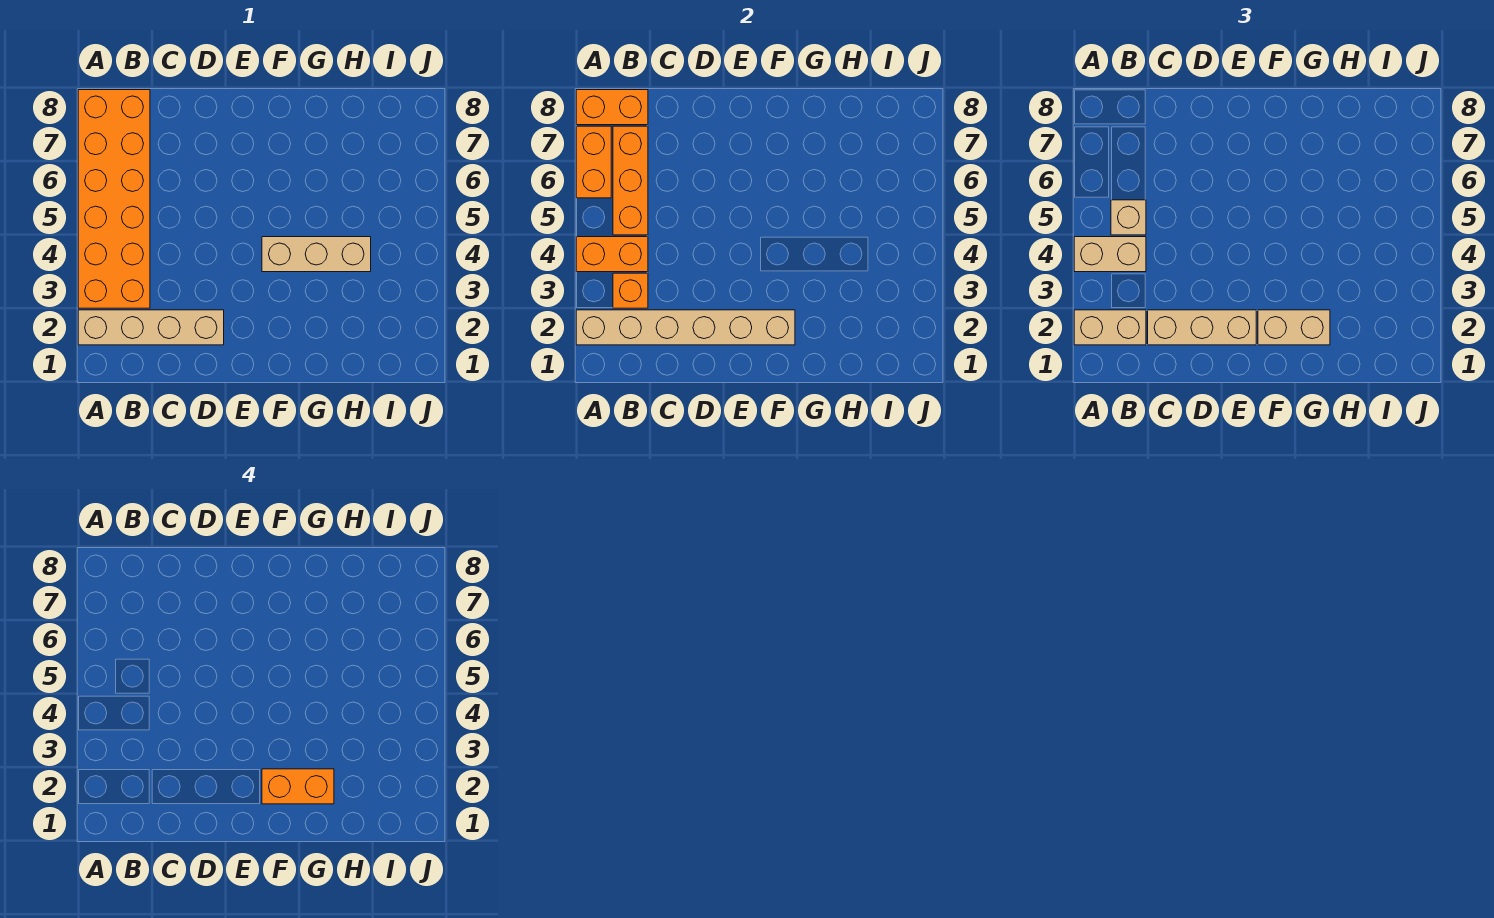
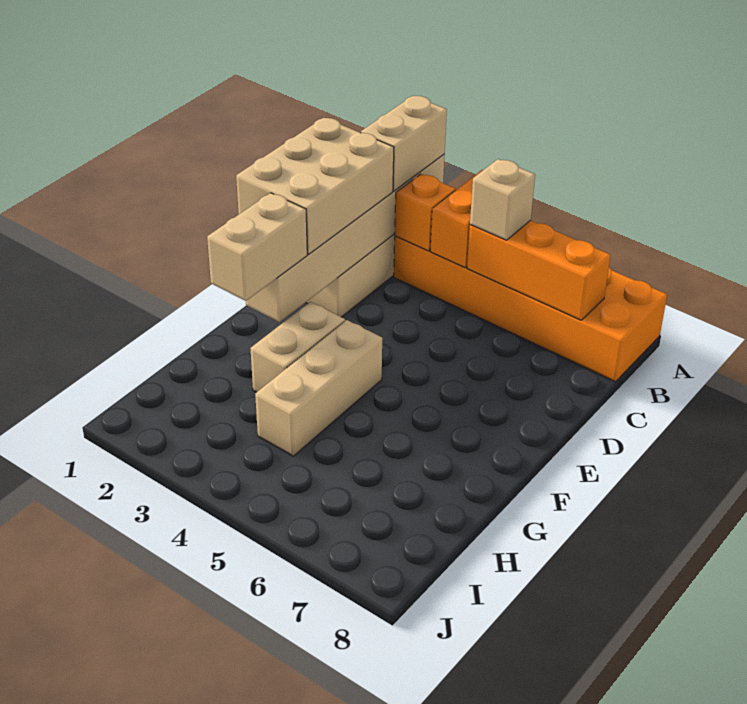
tan brick A4:B4 level 3 -> tan brick F3:G3 level 1
orange brick A6:A7 level 2 -> none
orange brick A8:B8 level 2 -> none
tan brick C2:E2 level 3 -> tan brick C1:E2 level 3
orange brick F2:G2 level 4 -> none

